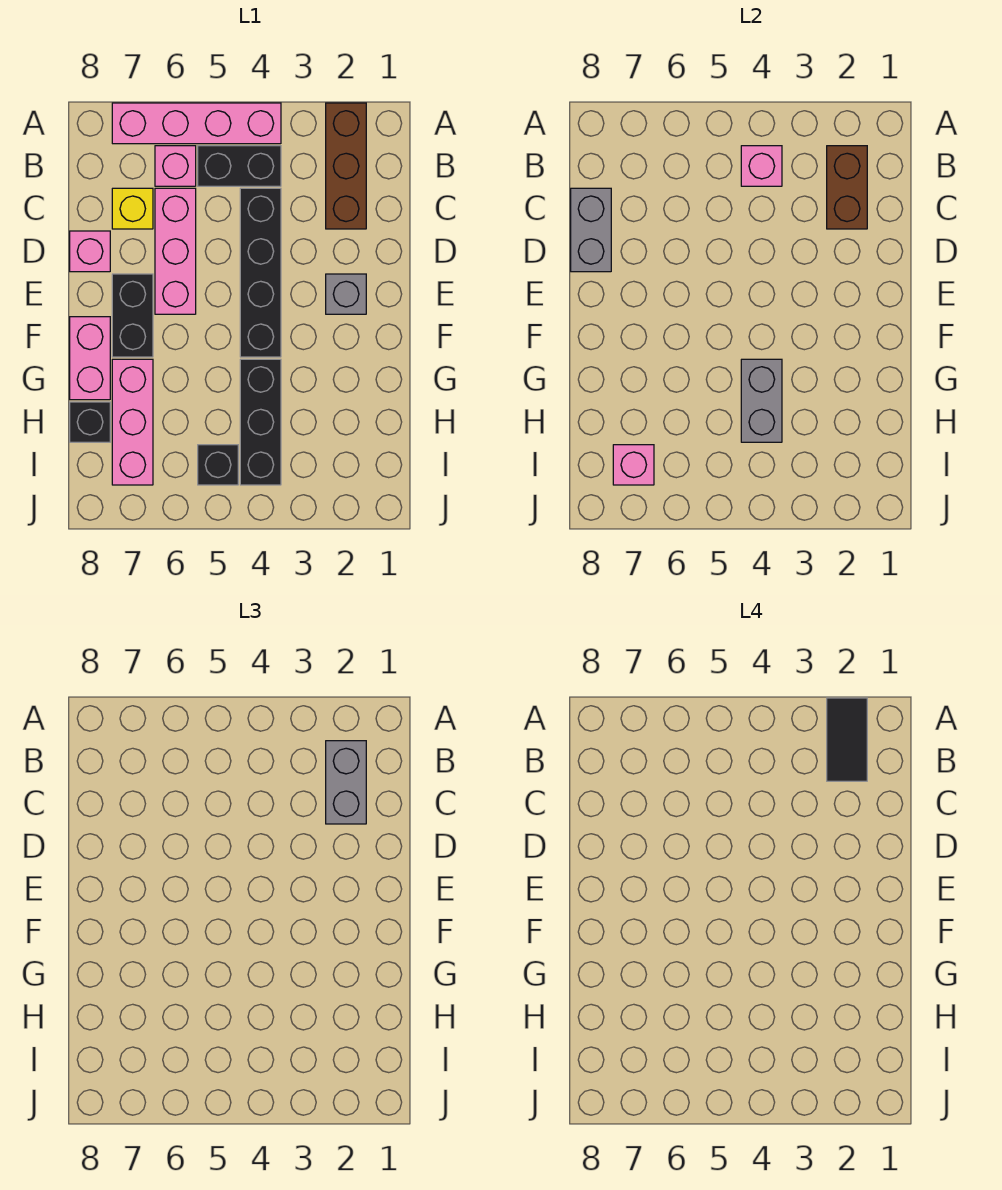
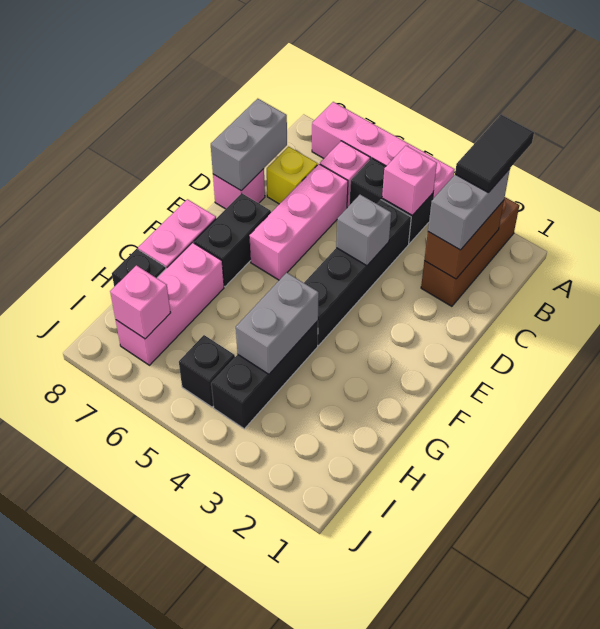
grey brick E2 level 1 -> grey brick D4 level 2

